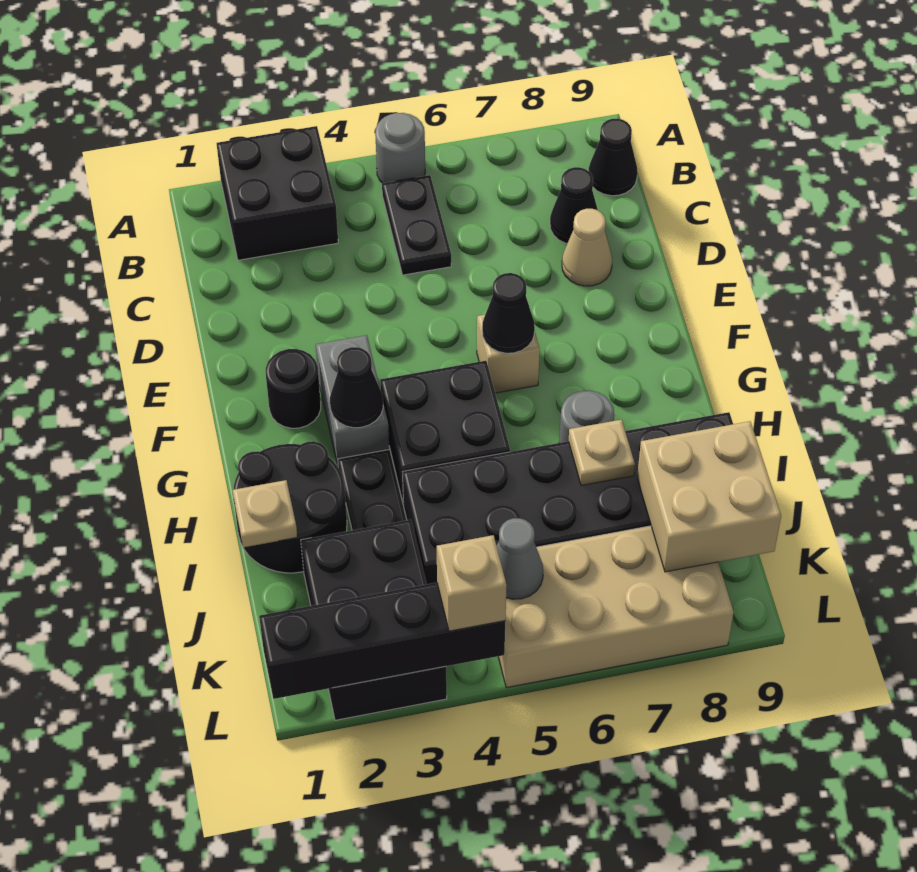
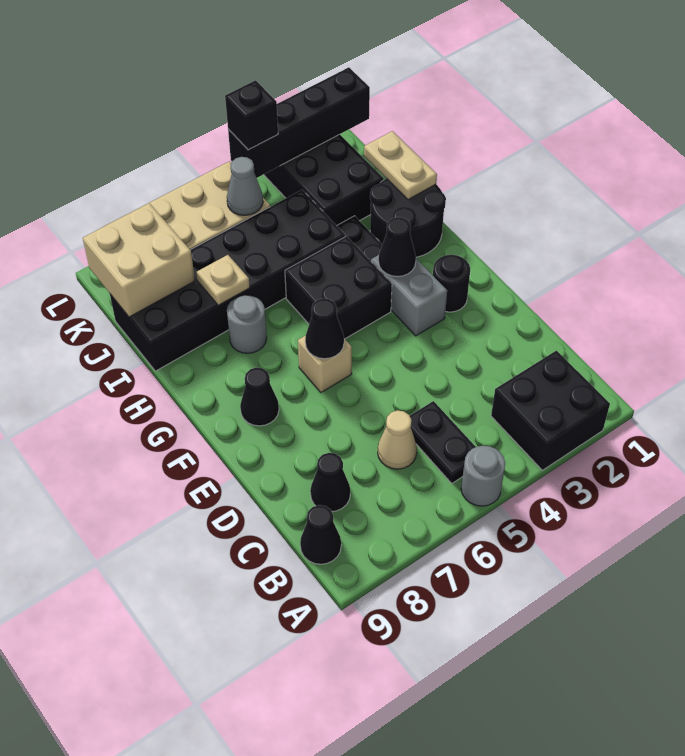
tan cone D8 level 1 -> tan cone C6 level 1
none -> black cone F8 level 1
tan plate I1 level 2 -> tan plate I1:J1 level 2
tan brick L4 level 3 -> black brick L4 level 3

